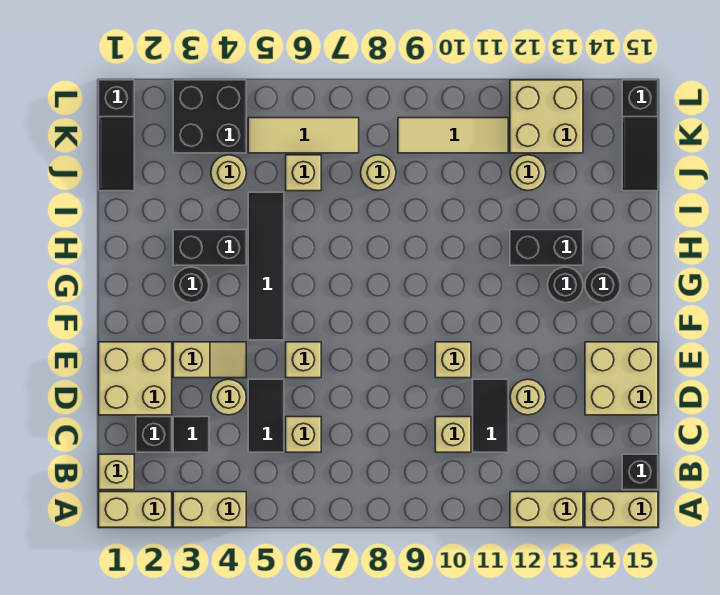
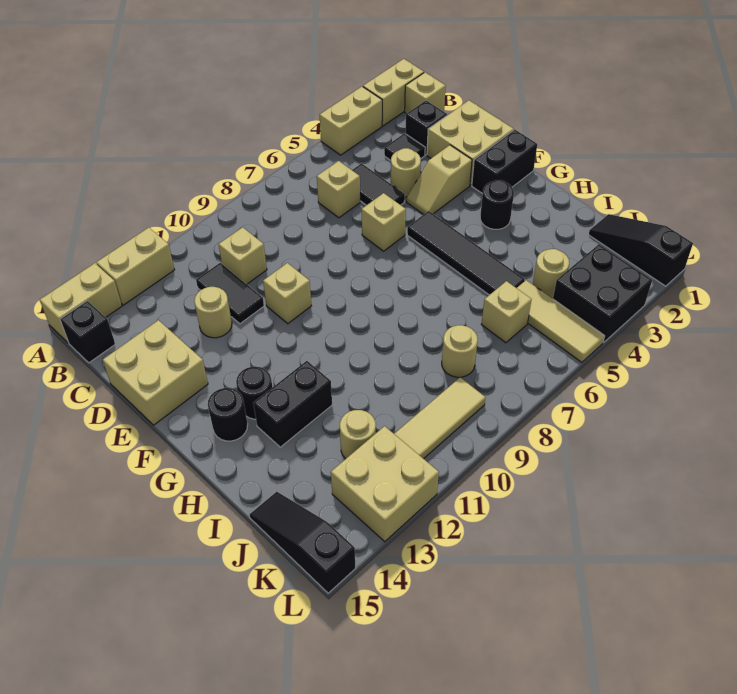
black brick H3:H4 level 1 -> black brick F1:F2 level 1
tan tile K5:K7 level 1 -> tan tile J5:L5 level 1

